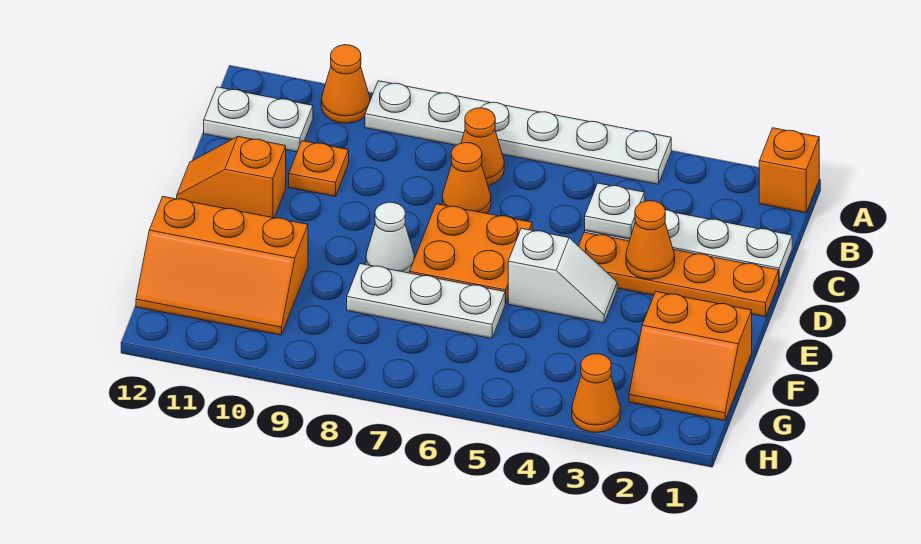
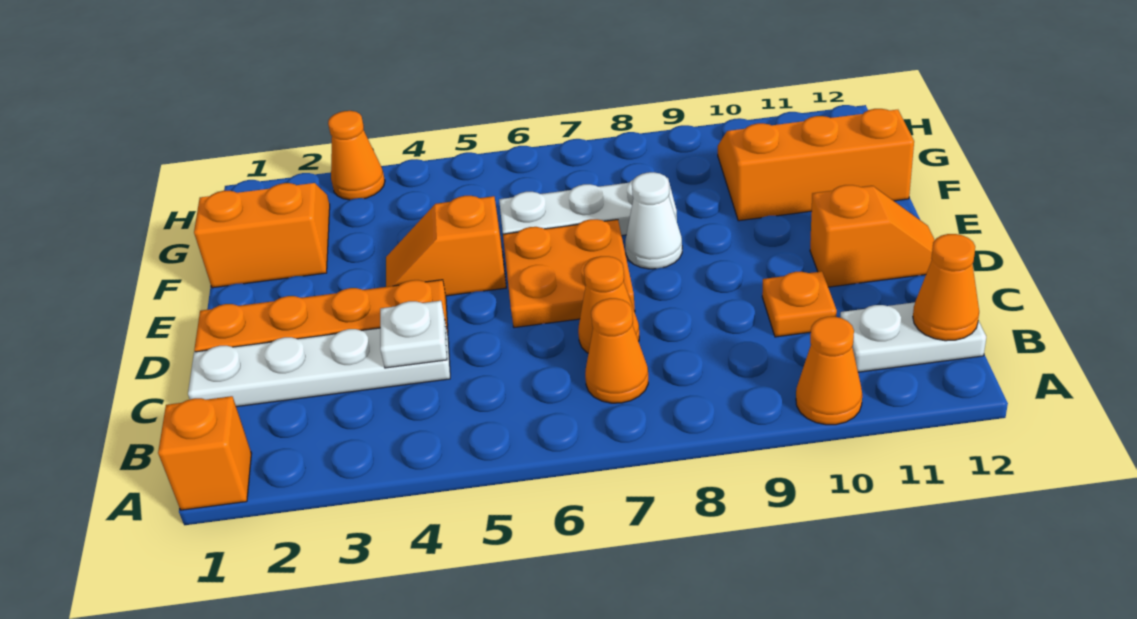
white plate A4:A9 level 1 -> none
orange cone D3 level 2 -> orange cone B12 level 2
white slope E4:E5 level 1 top 5 -> orange slope E4:E5 level 1 top 5

